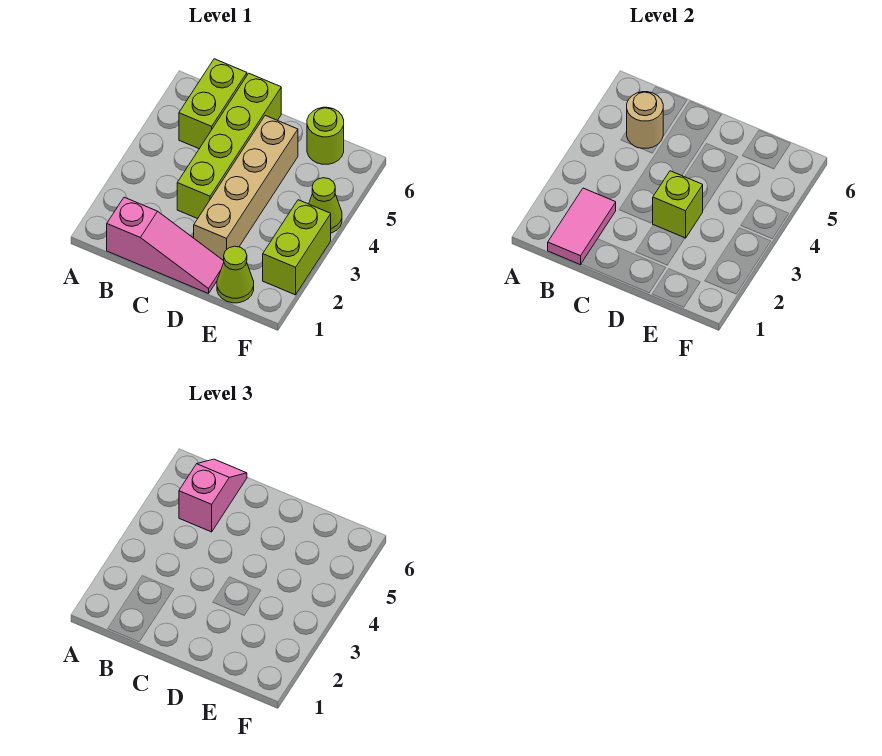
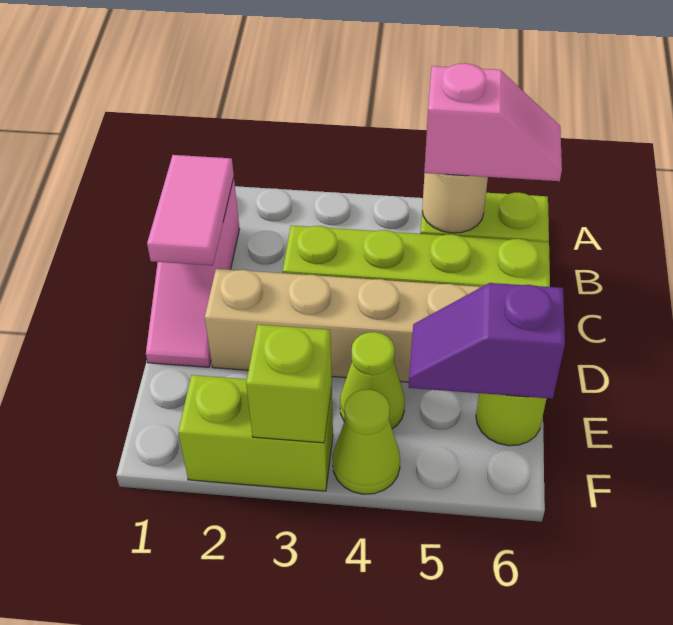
pink tile B1:B2 level 2 -> pink tile B1:C1 level 2
lime brick D3 level 2 -> lime brick F3 level 2
lime cone E1 level 1 -> lime cone E4 level 1
none -> purple slope E5:E6 level 2 top 6

